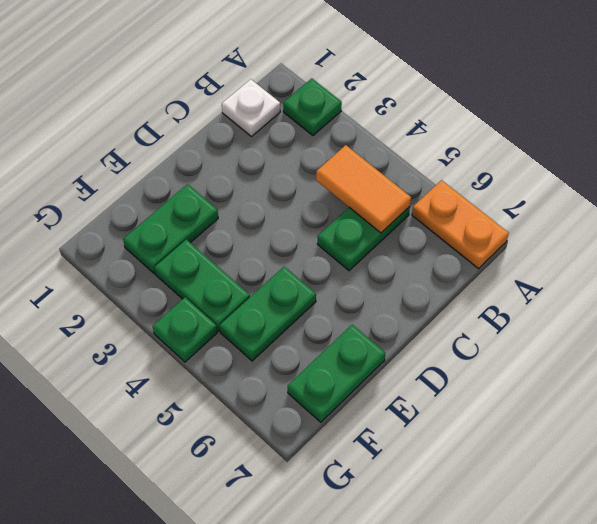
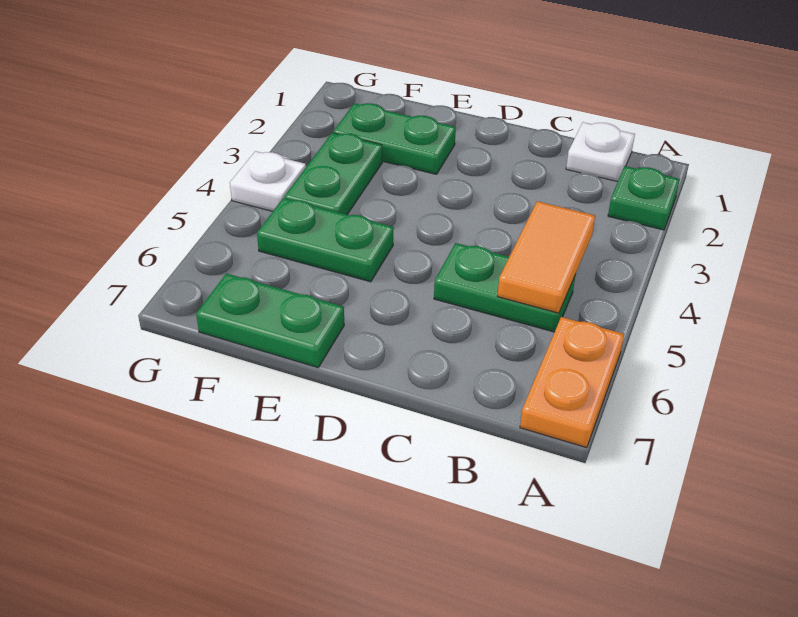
green plate G4 level 1 -> white plate G4 level 1

